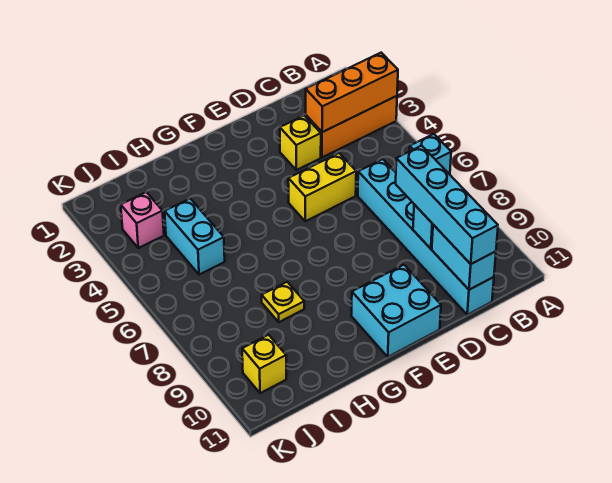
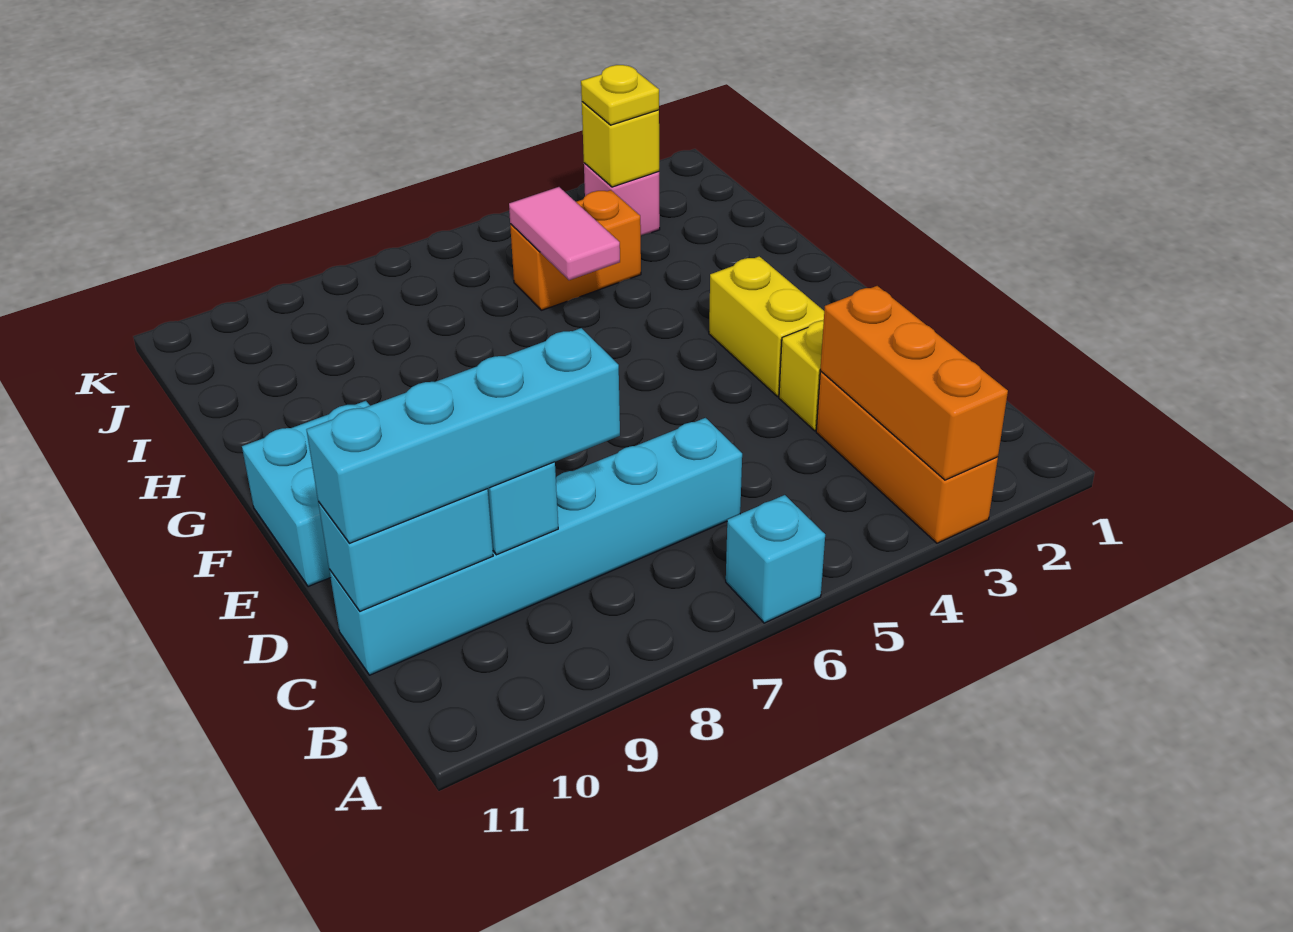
yellow brick D5:E5 level 1 -> yellow brick E3:F3 level 1
none -> pink tile H5:I5 level 2
yellow plate H8 level 1 -> yellow plate J3 level 3
cyan brick I4:I5 level 1 -> orange brick I4:I5 level 1
yellow brick J10 level 1 -> yellow brick J3 level 2

